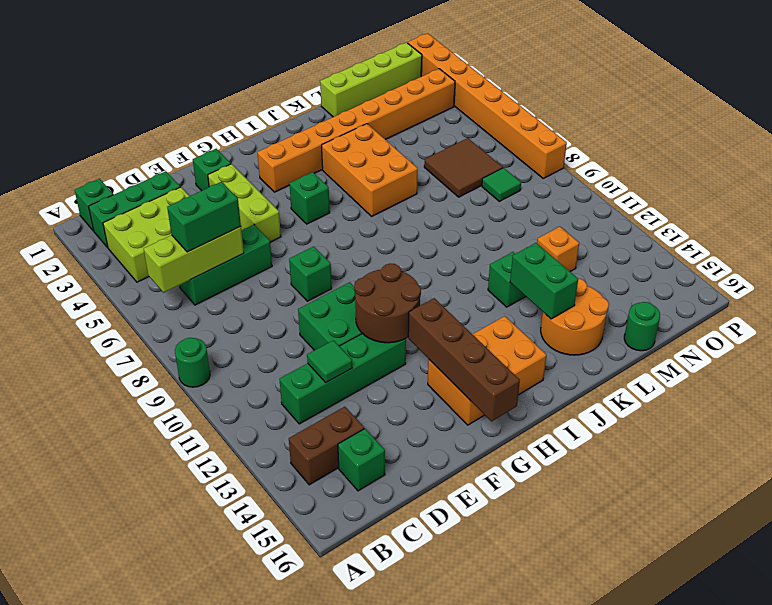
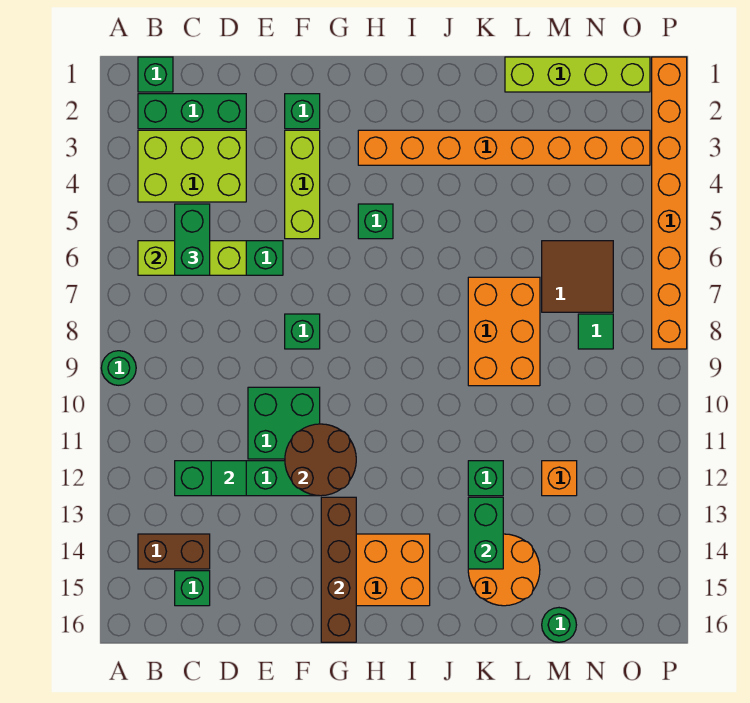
green brick C6:D6 level 3 -> green brick C5:C6 level 3
orange brick J4:K6 level 1 -> orange brick K7:L9 level 1

